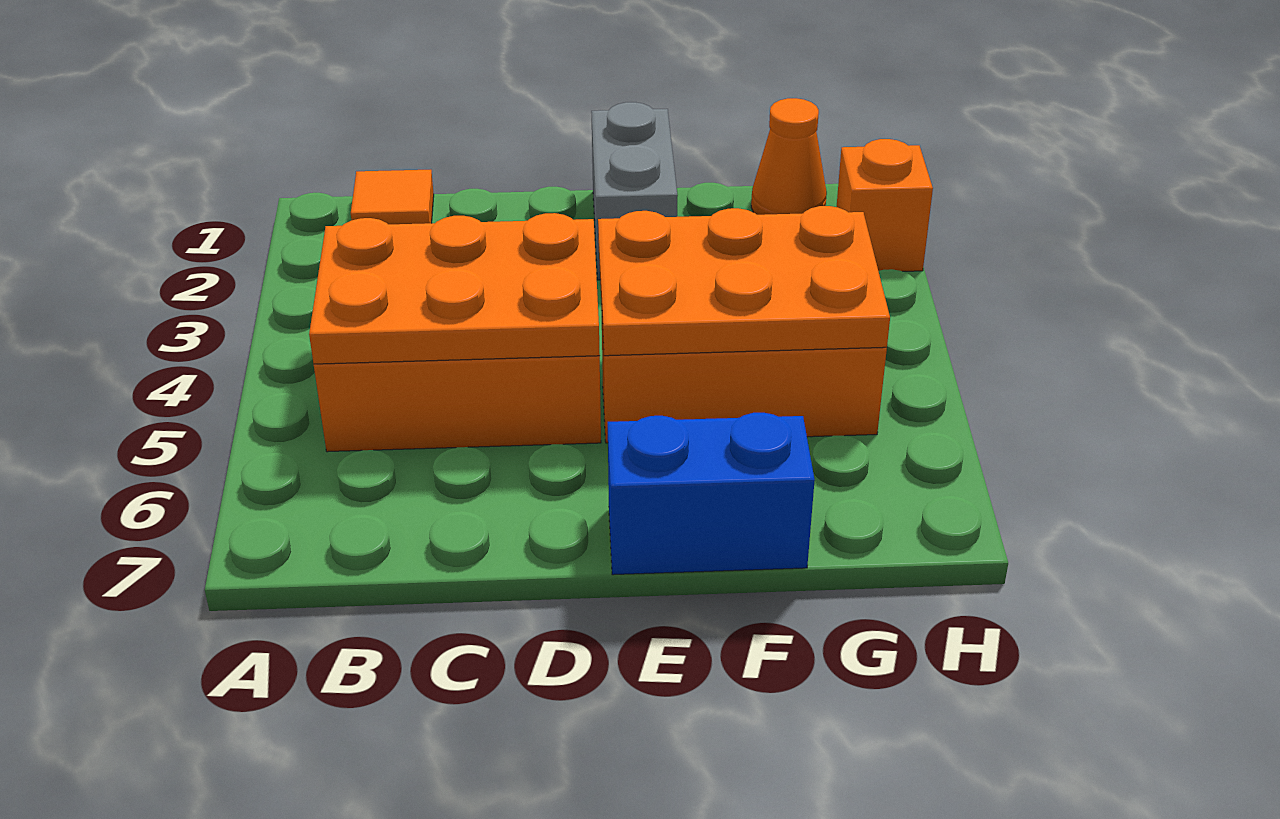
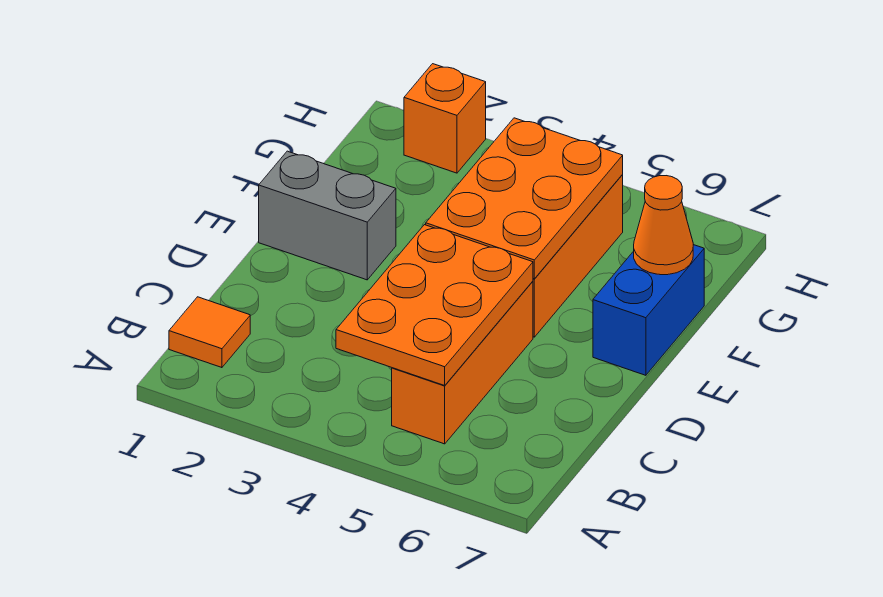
orange cone G1 level 1 -> orange cone F7 level 2

